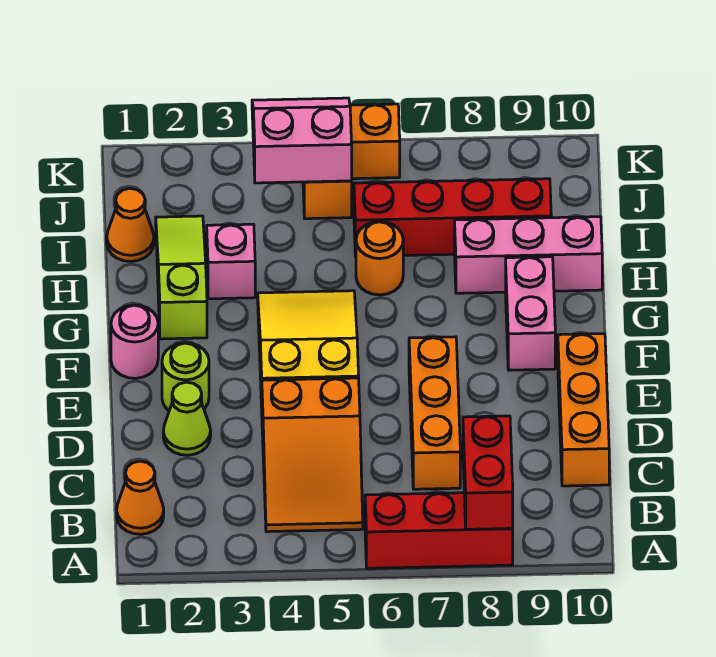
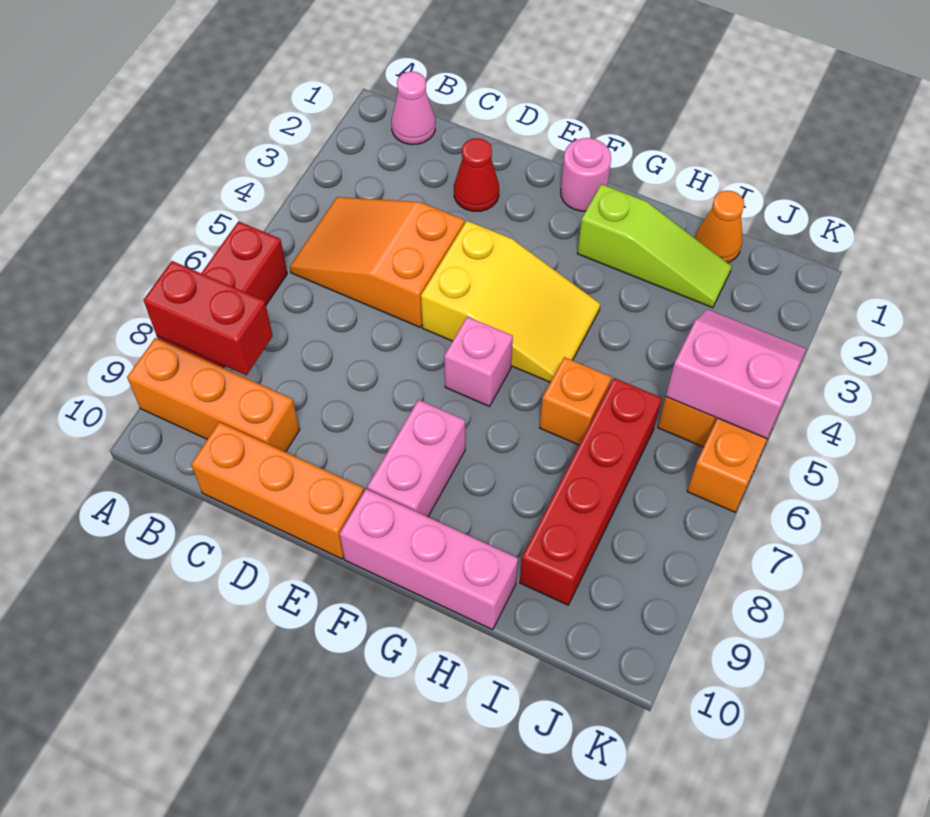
orange cone B1 level 1 -> pink cone B1 level 1
orange brick C7:E7 level 1 -> orange brick A9:C9 level 1
lime cone D2 level 1 -> red cone D2 level 1
lime round brick E2 level 1 -> none
pink brick F9:G9 level 1 -> pink brick F8:F9 level 1
pink brick H3 level 1 -> pink brick F6 level 1
orange round brick H6 level 1 -> orange brick H6 level 1
pink brick H8:H10 level 1 -> pink brick F10:H10 level 1
pink slope J4:K5 level 2 top J -> pink slope J4:K5 level 2 top 5

